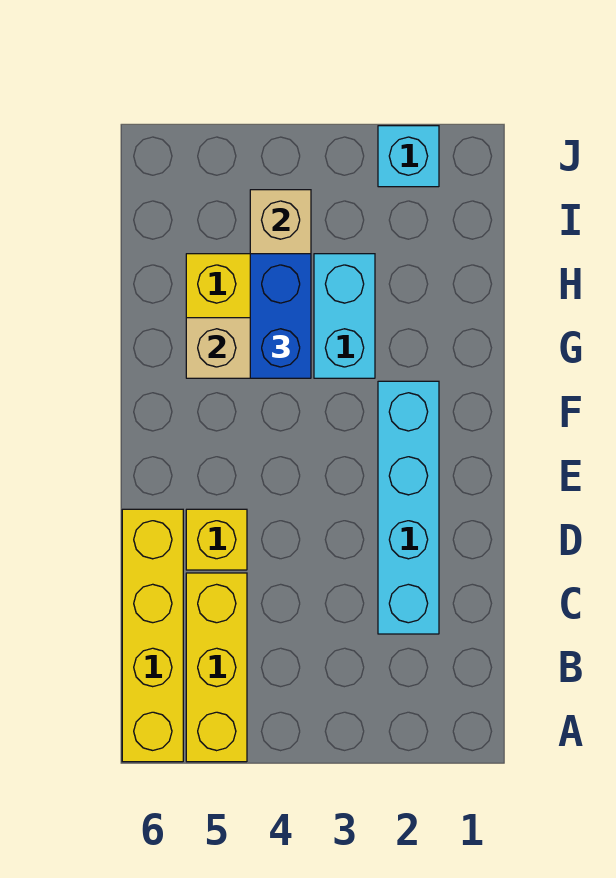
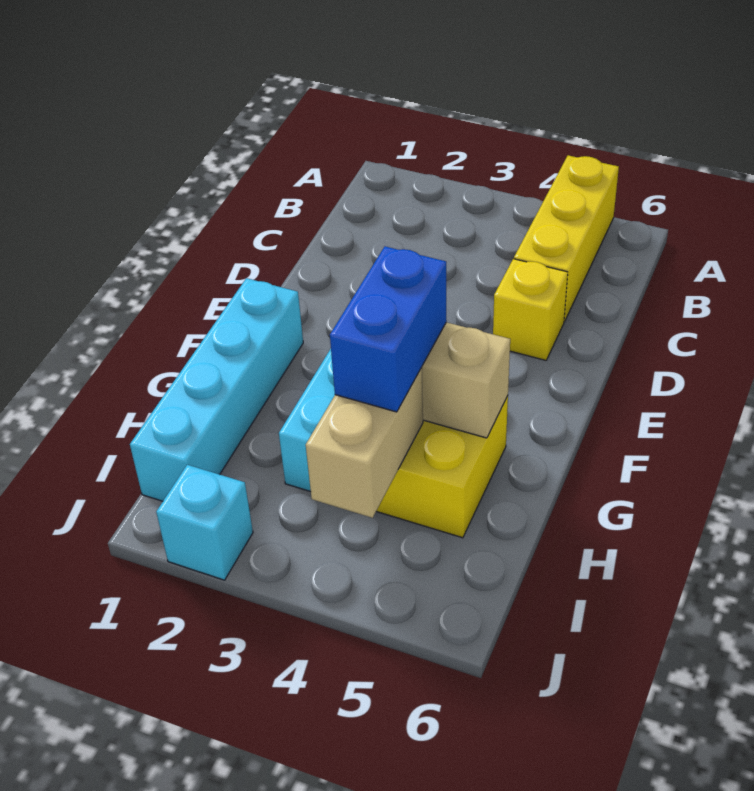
yellow brick A6:D6 level 1 -> none
cyan brick C2:F2 level 1 -> cyan brick F1:I1 level 1

